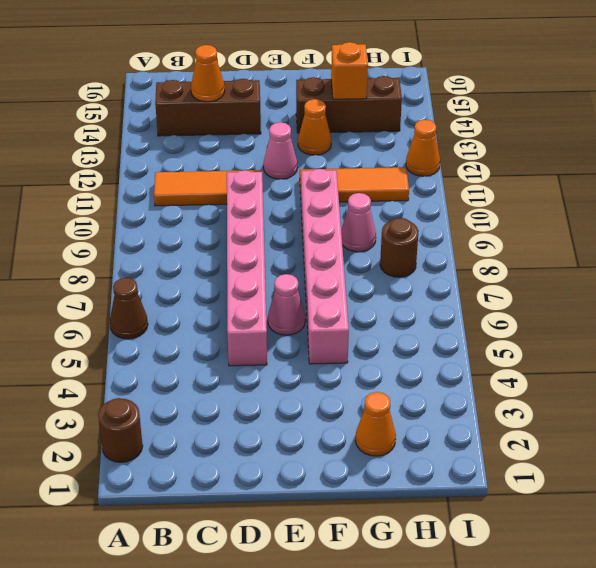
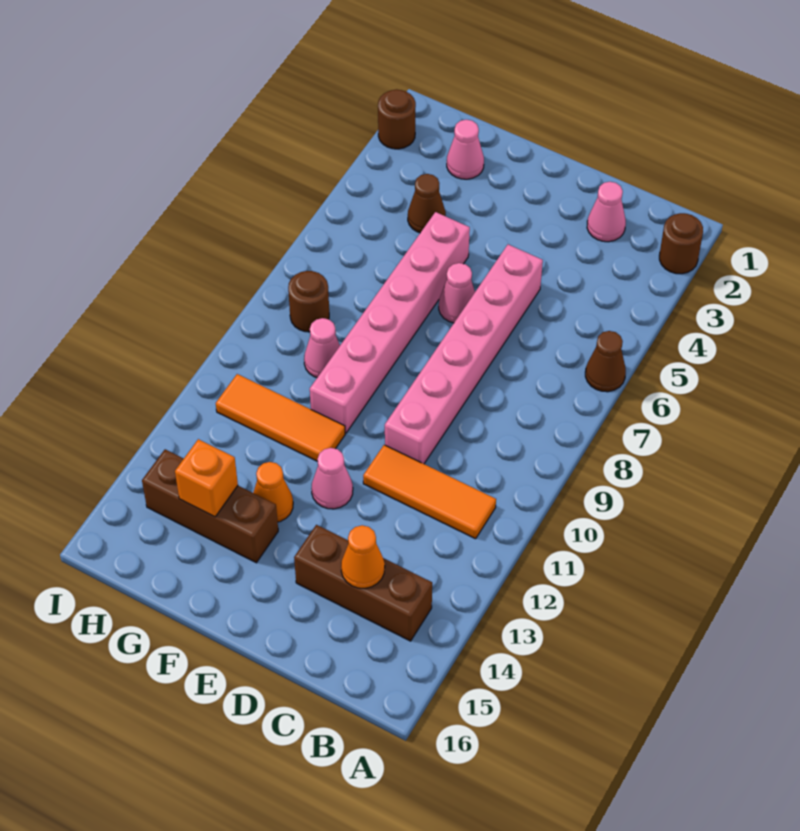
none -> pink cone C2 level 1
orange cone G2 level 1 -> pink cone G2 level 1
none -> brown cone G4 level 1
none -> brown round brick I2 level 1
orange cone I12 level 1 -> none

